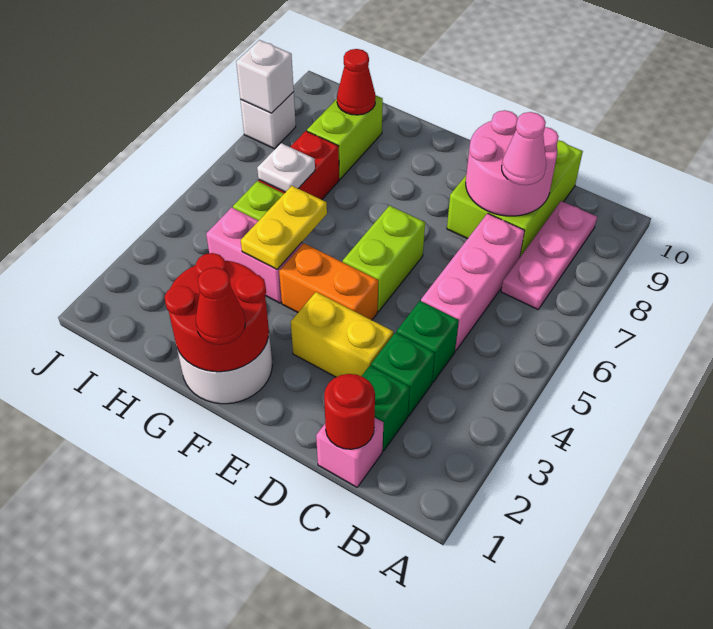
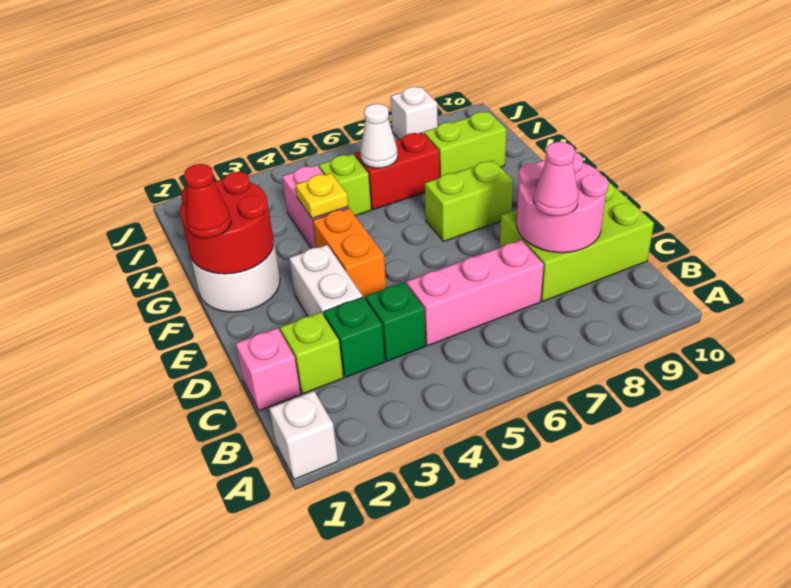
pink plate B7:B9 level 1 -> none
red round brick C1 level 2 -> none
green brick C2 level 1 -> lime brick C2 level 1
yellow brick D3:E3 level 1 -> white brick D3:E3 level 1
lime brick E5:E6 level 1 -> lime brick F7:F8 level 1
yellow plate G4:G5 level 2 -> yellow plate G4 level 2
white plate H6 level 2 -> white cone H6 level 2
red cone H9 level 2 -> none
white brick J8 level 2 -> white brick A1 level 1

